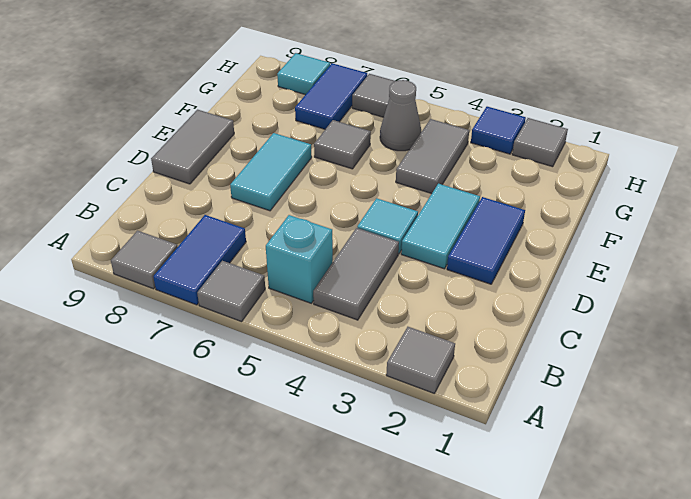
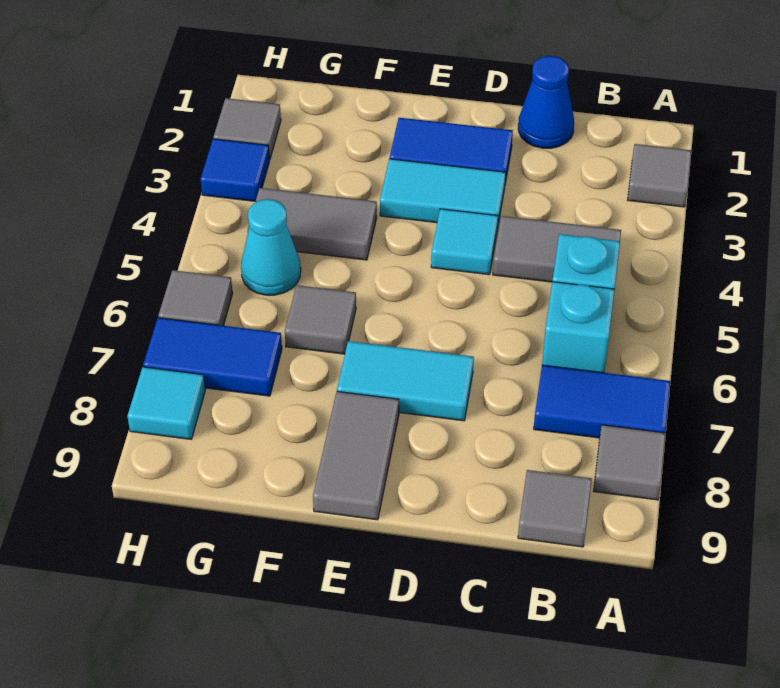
grey tile A6 level 1 -> grey tile B9 level 1
none -> cyan brick B6 level 1
none -> blue cone C1 level 1
grey tile D9:E9 level 1 -> grey tile E8:E9 level 1
grey cone G5 level 1 -> cyan cone G5 level 1

